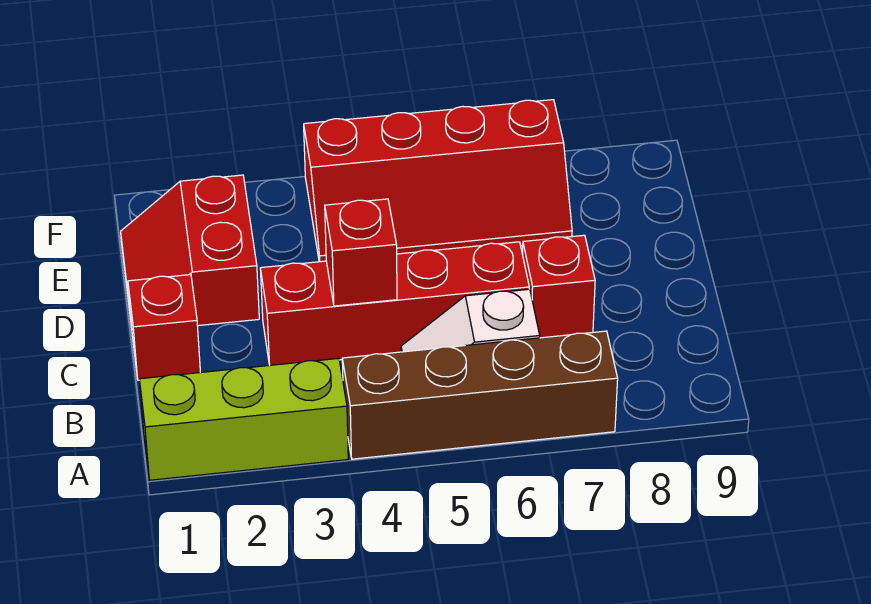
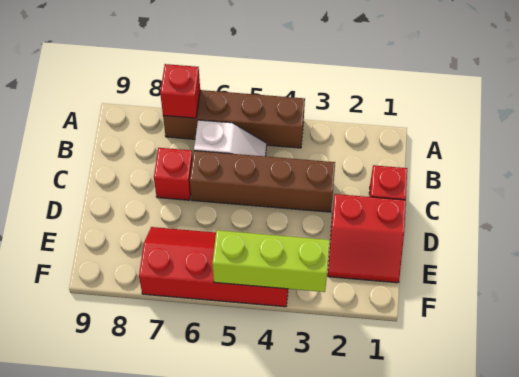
lime brick A1:A3 level 1 -> lime brick F3:F5 level 2
red brick C3:C6 level 1 -> brown brick C3:C6 level 1
red brick C4 level 2 -> red brick A7 level 2
red slope D1:E2 level 1 top 2 -> red slope D1:E2 level 1 top D

